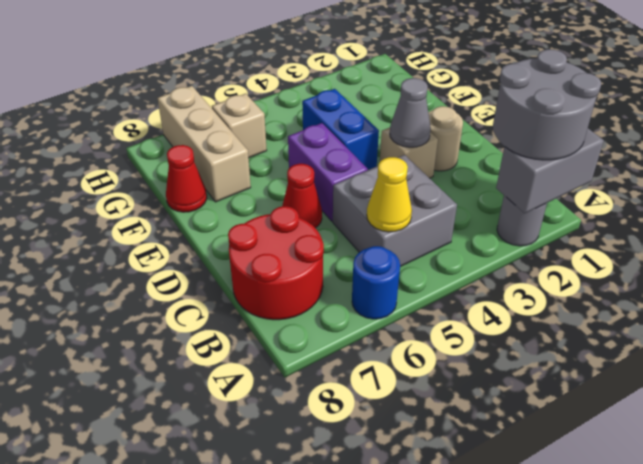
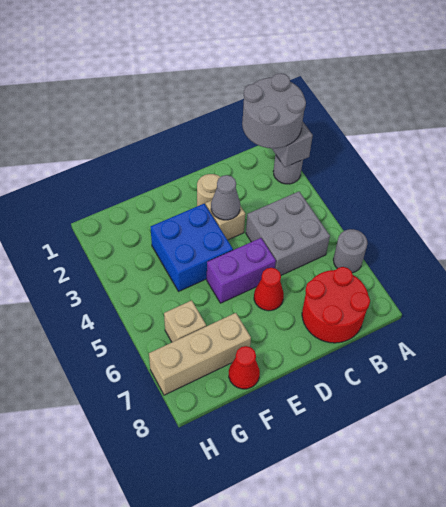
blue round brick A6 level 1 -> grey round brick A6 level 1
yellow cone B5 level 2 -> none
blue brick E4:F4 level 1 -> blue brick E3:F4 level 1

